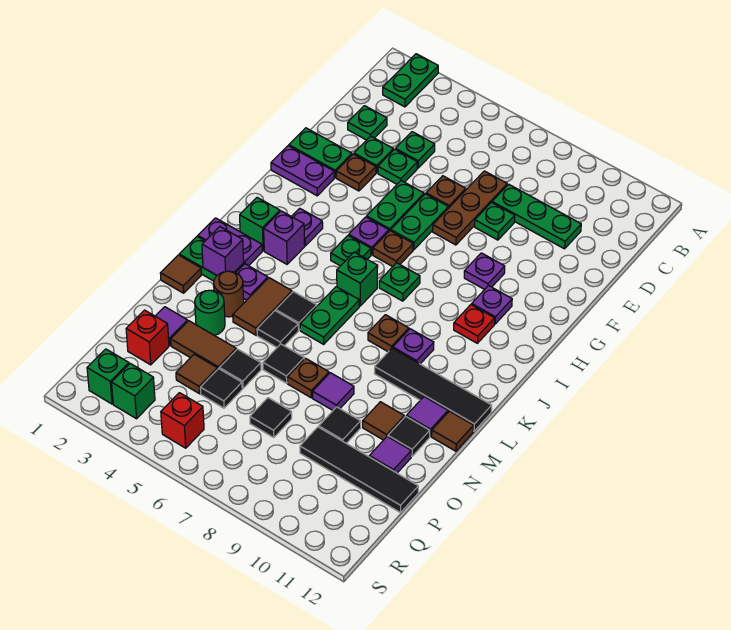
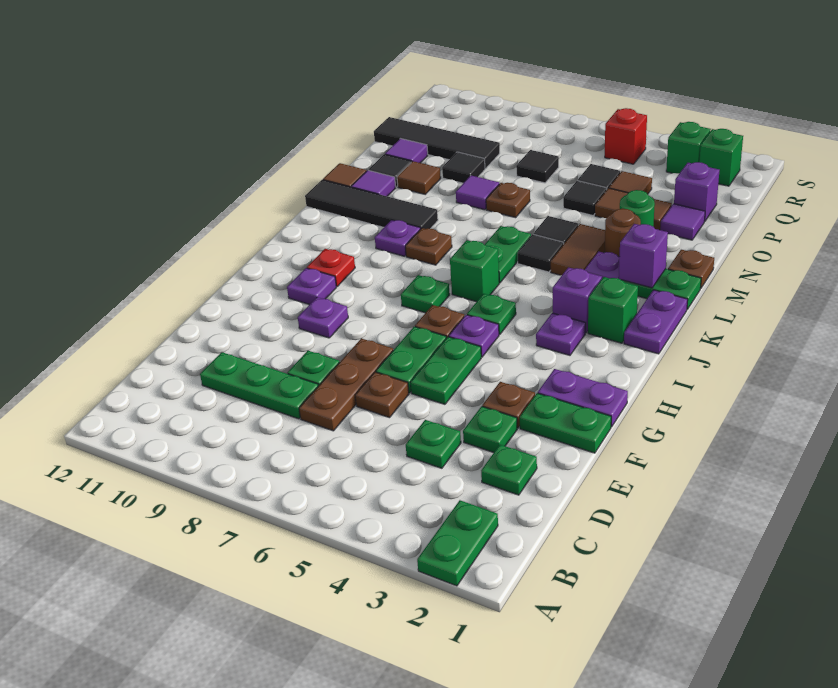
green plate E4 level 1 -> none
purple plate K1:K2 level 1 -> purple plate J1:K1 level 1
brown tile M1 level 1 -> brown plate M1 level 1
black tile N6 level 1 -> none
red brick P2 level 1 -> purple brick P2 level 1

